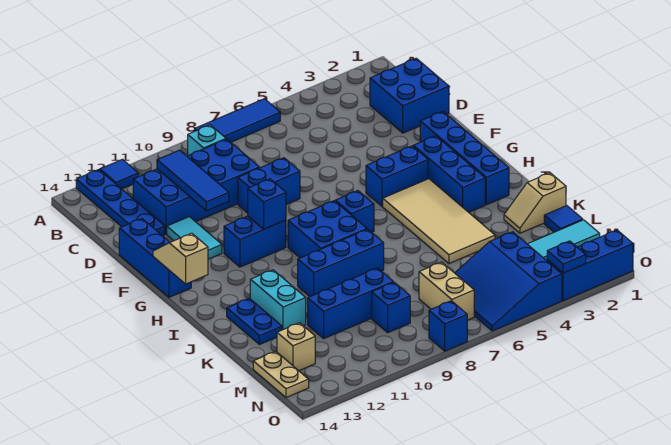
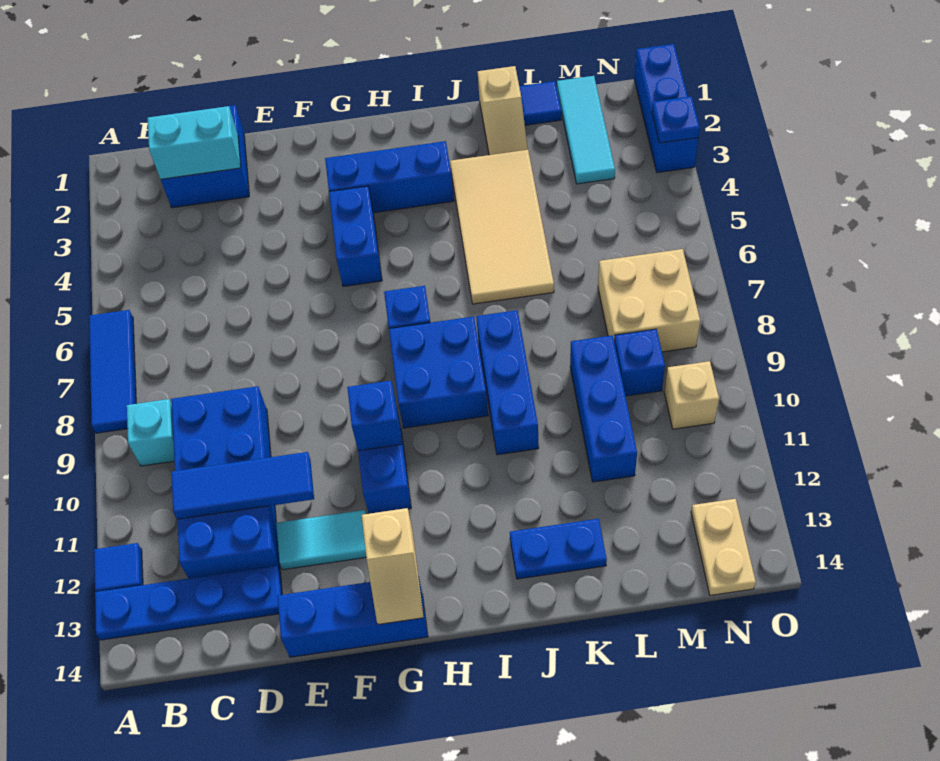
blue brick E8:E9 level 1 -> none
blue brick F2:I2 level 1 -> none
tan slope G14:H14 level 2 top H -> tan slope G13:G14 level 2 top 13
tan tile H4:K5 level 1 -> tan tile J3:K6 level 1
cyan brick J12:K12 level 1 -> cyan brick C2:D2 level 2
blue slope M4:O6 level 1 top 4 -> none
tan brick M7:N7 level 1 -> tan brick M7:N8 level 1
tan brick M13 level 1 -> tan brick N10 level 1
tan plate M14:N14 level 1 -> tan plate N13:N14 level 1
blue brick O8 level 1 -> none

